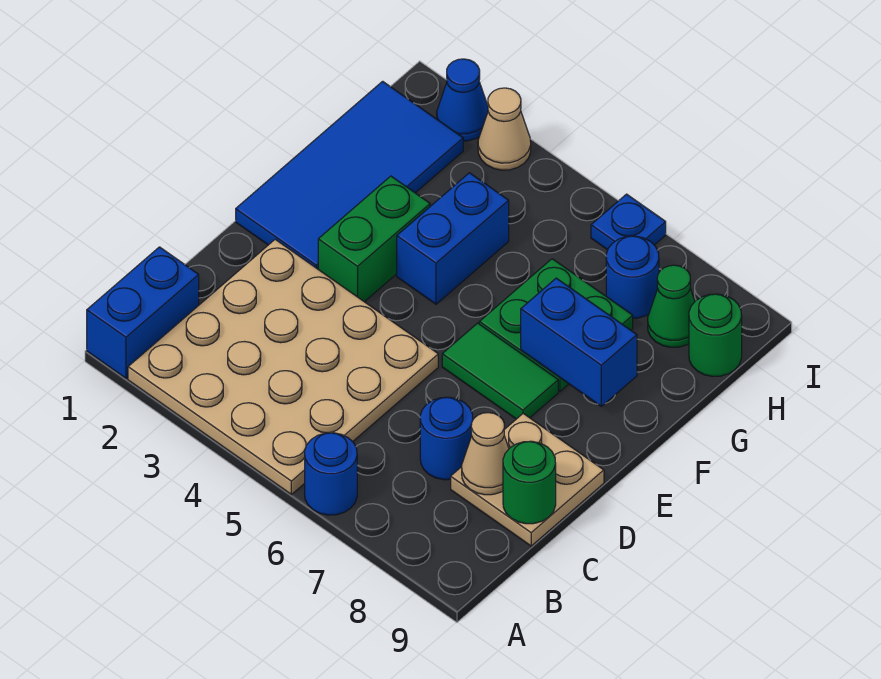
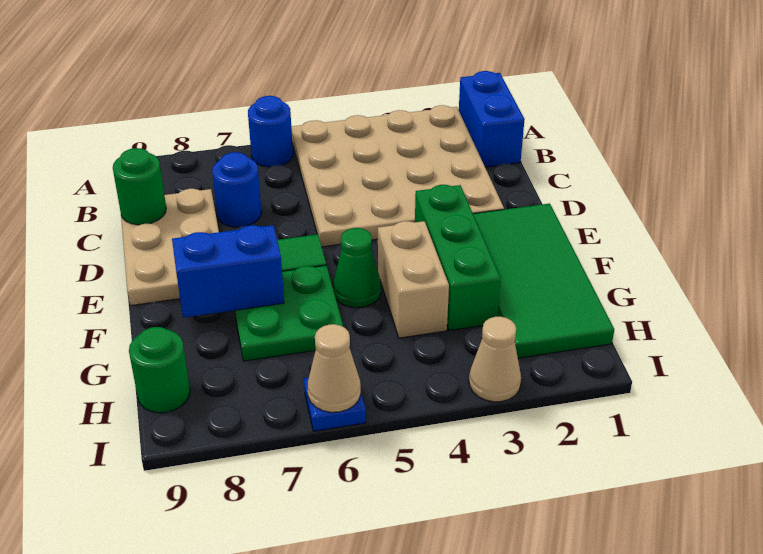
tan plate C8:D9 level 1 -> tan plate C8:E9 level 1
tan cone C8 level 2 -> tan cone I6 level 2
blue tile E1:H2 level 1 -> green tile E1:H2 level 1
green brick E3:F3 level 1 -> green brick E3:G3 level 1
blue brick F4:G4 level 1 -> tan brick F4:G4 level 1
blue round brick H7 level 1 -> none
green cone H8 level 1 -> green cone F5 level 1
blue cone I2 level 1 -> none

